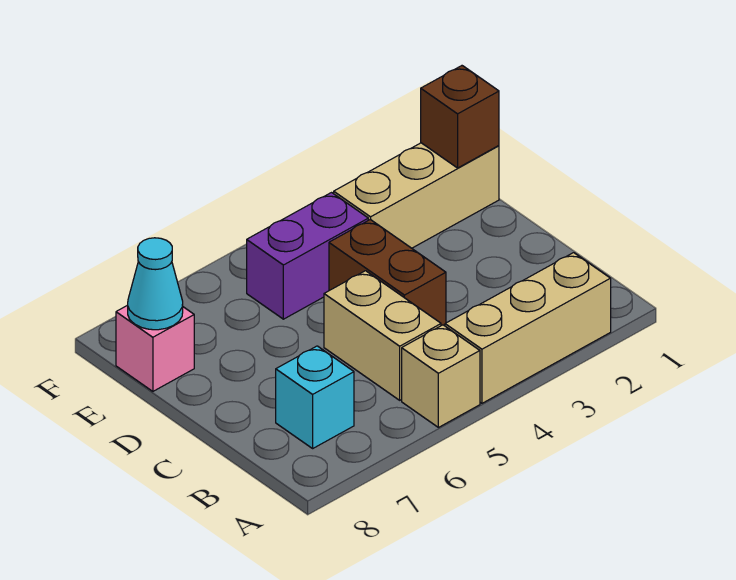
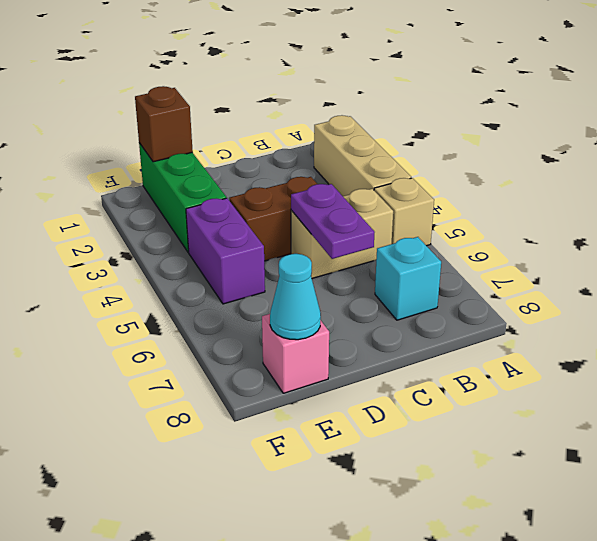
none -> purple plate C5:C6 level 2
tan brick E1:E3 level 1 -> green brick E1:E3 level 1

